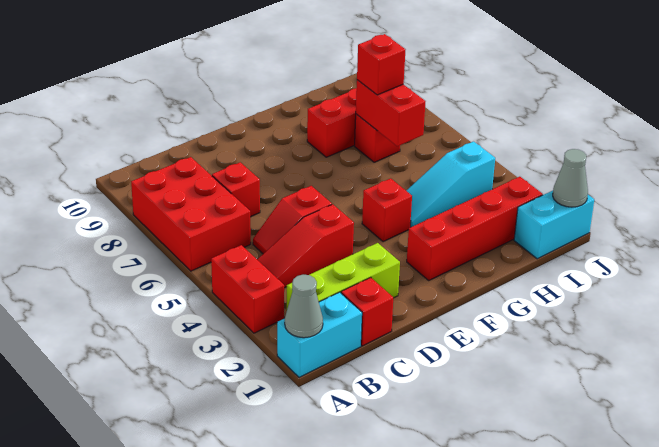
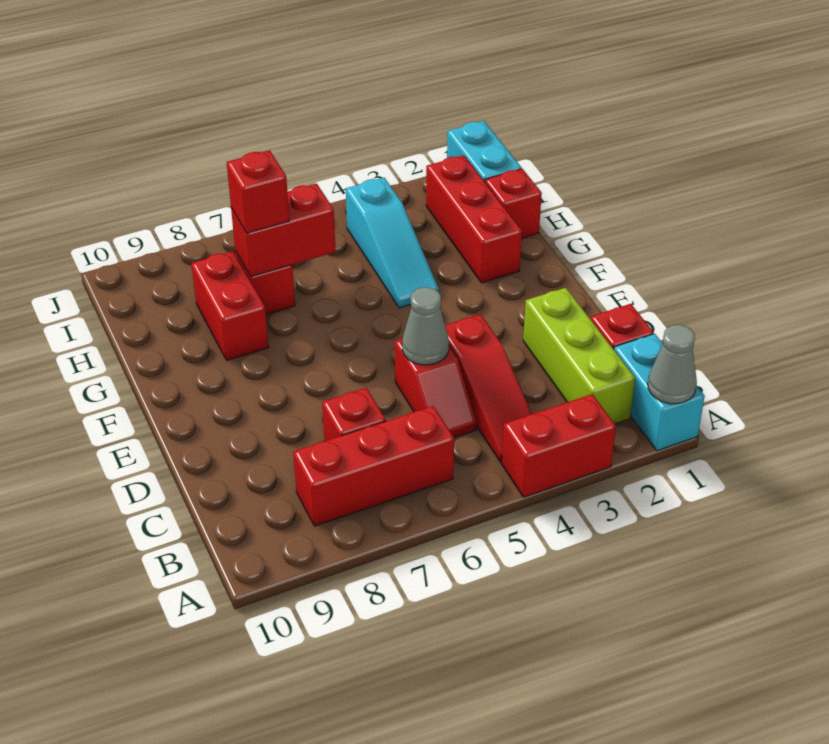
red brick A6:B8 level 1 -> red brick B6:B8 level 1
red brick F2:I2 level 1 -> red brick G2:I2 level 1
red brick F4 level 1 -> red brick H1 level 1
grey cone J1 level 2 -> grey cone D5 level 2

